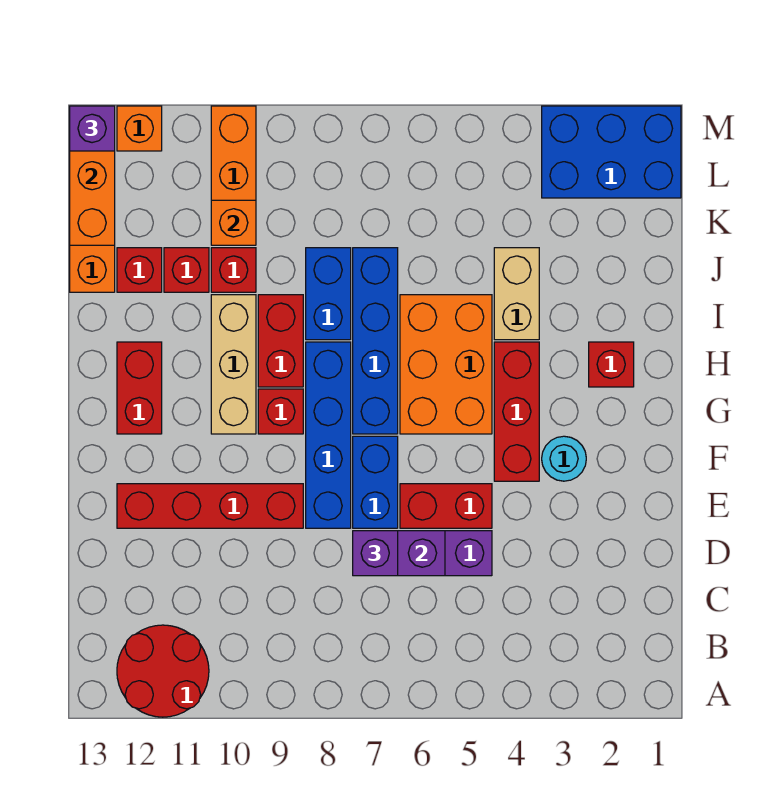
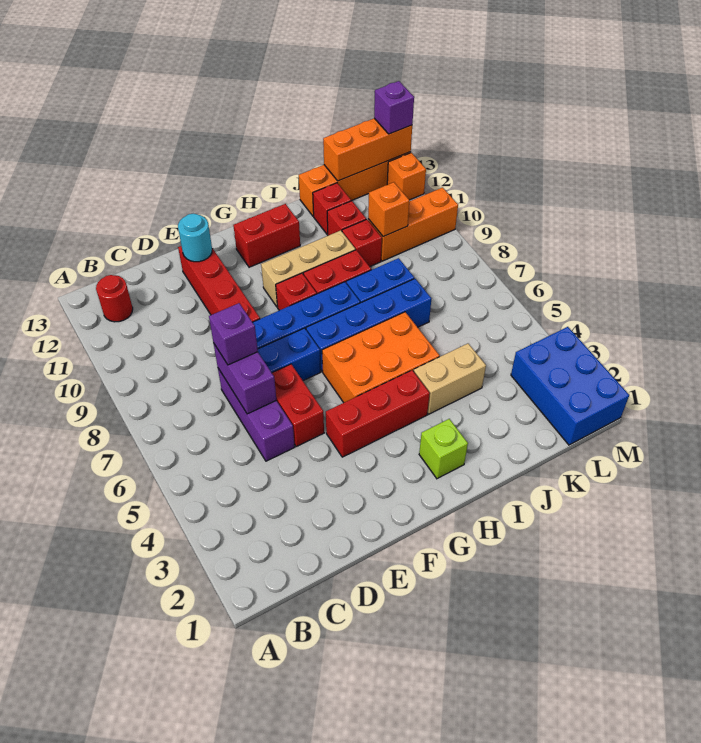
red round brick A11:B12 level 1 -> red round brick B12 level 1
cyan round brick F3 level 1 -> cyan round brick E12 level 2
red brick H2 level 1 -> lime brick H2 level 1

